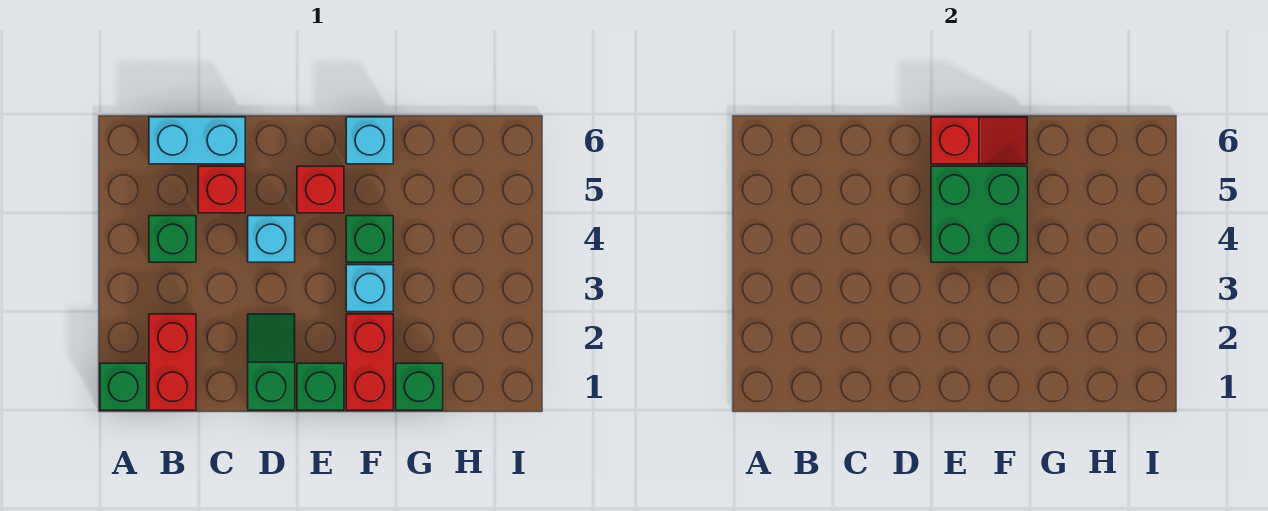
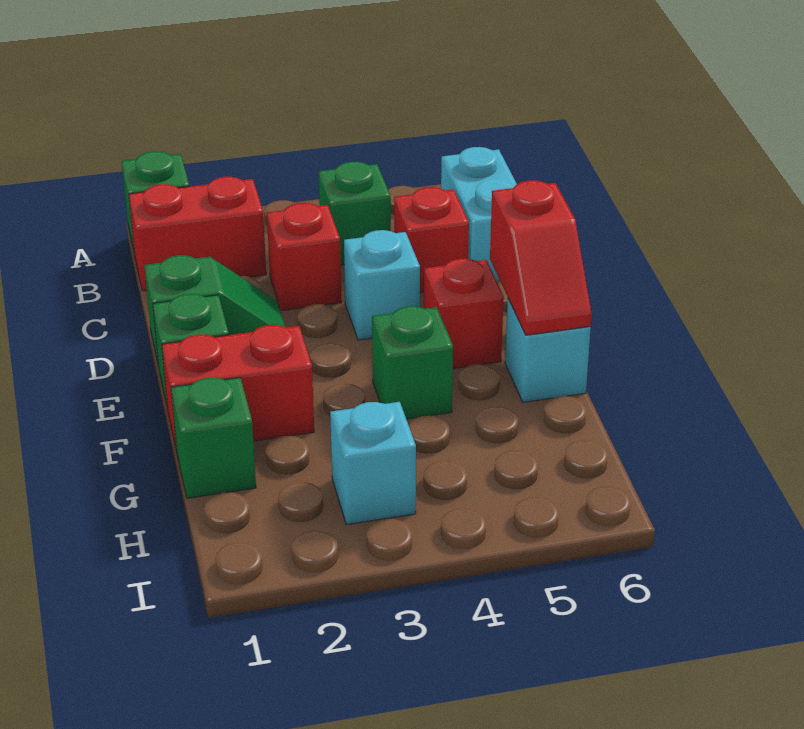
none -> red brick C3 level 1
green brick E4:F5 level 2 -> none
cyan brick F3 level 1 -> cyan brick H3 level 1

